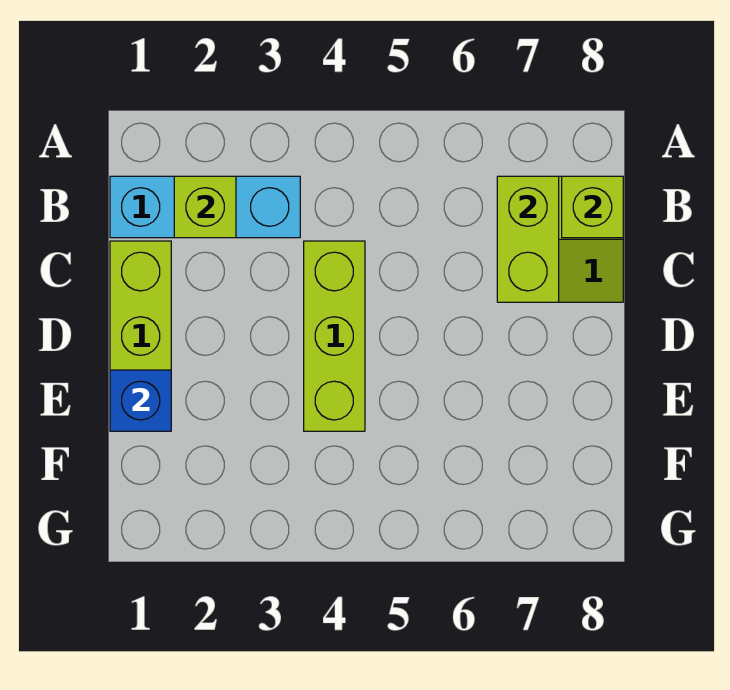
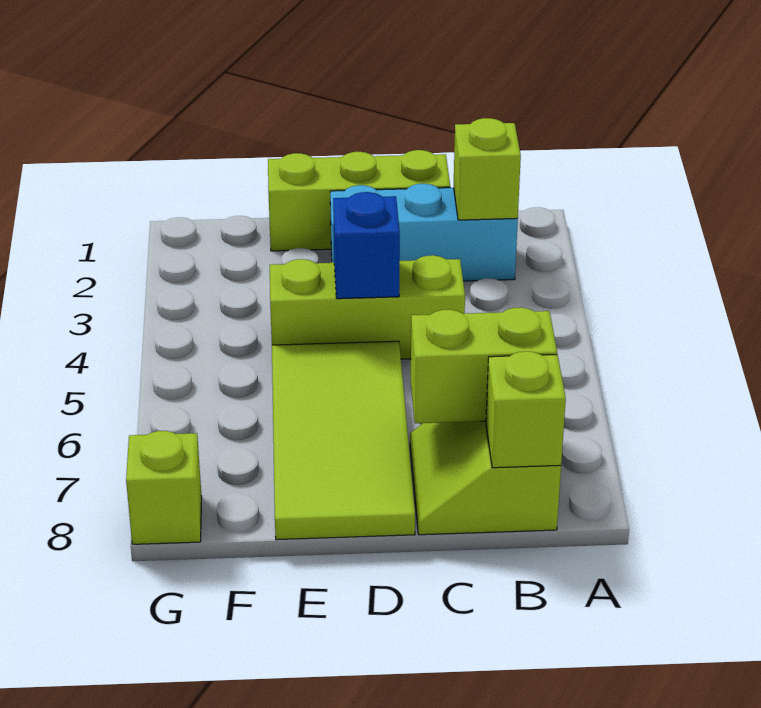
cyan brick B1:B3 level 1 -> cyan brick B2:D2 level 1
none -> lime tile D5:E8 level 1
blue brick E1 level 2 -> blue brick D4 level 2
none -> lime brick G8 level 1

